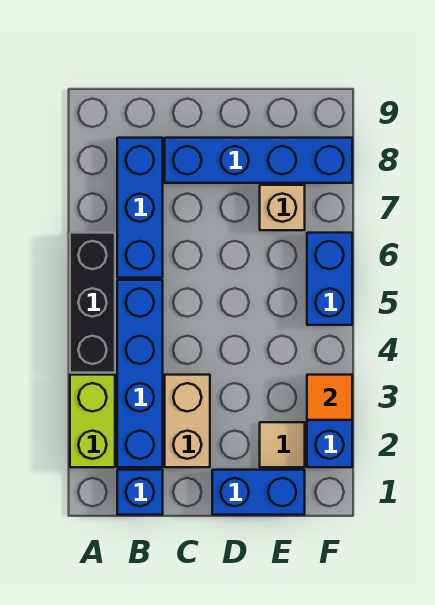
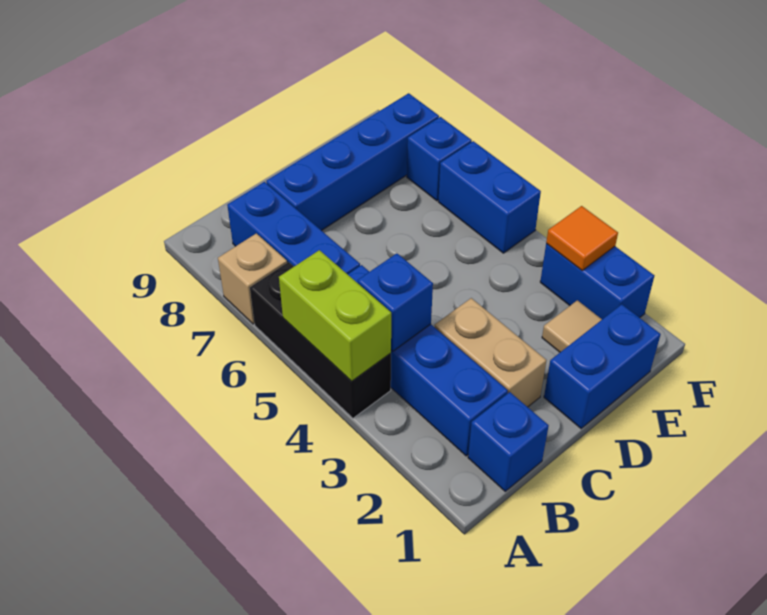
lime brick A2:A3 level 1 -> lime brick A4:A5 level 2
none -> blue brick B4 level 2
tan brick E7 level 1 -> tan brick A7 level 1
none -> blue brick F7 level 1

